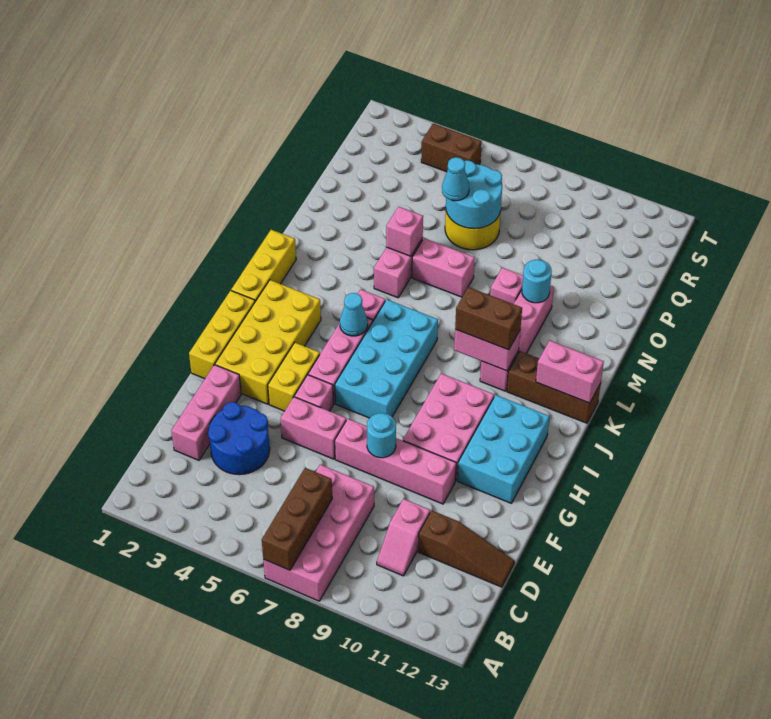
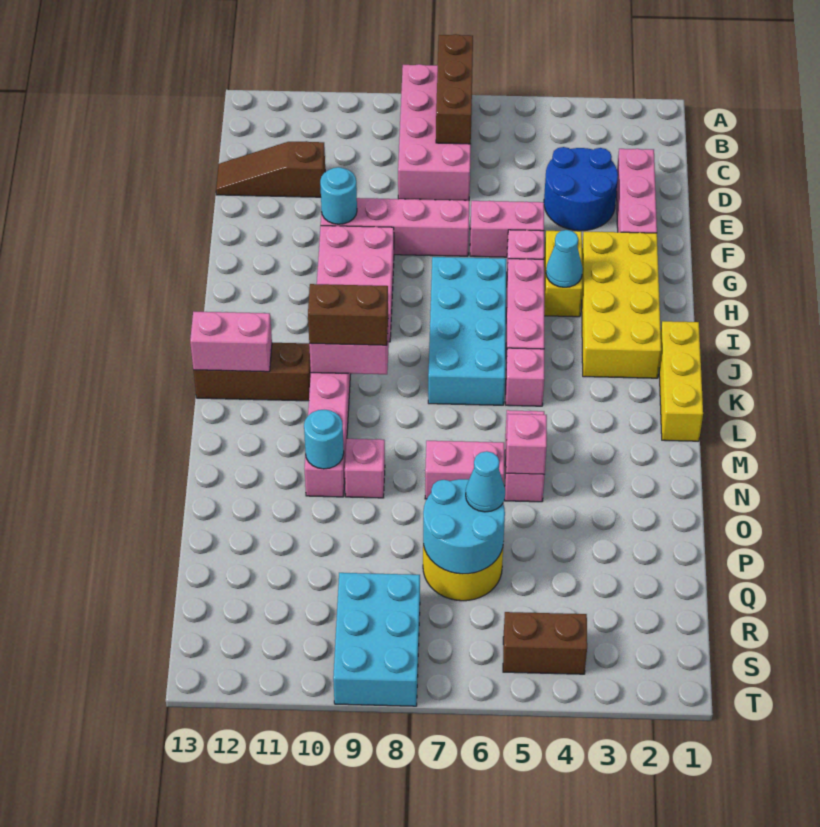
pink slope C10:D10 level 1 top D -> none
cyan round brick F8 level 2 -> cyan round brick F10 level 2
yellow brick G1:I1 level 1 -> none
cyan brick G11:I12 level 1 -> cyan brick R8:T9 level 1
cyan cone J5 level 2 -> cyan cone H4 level 2

